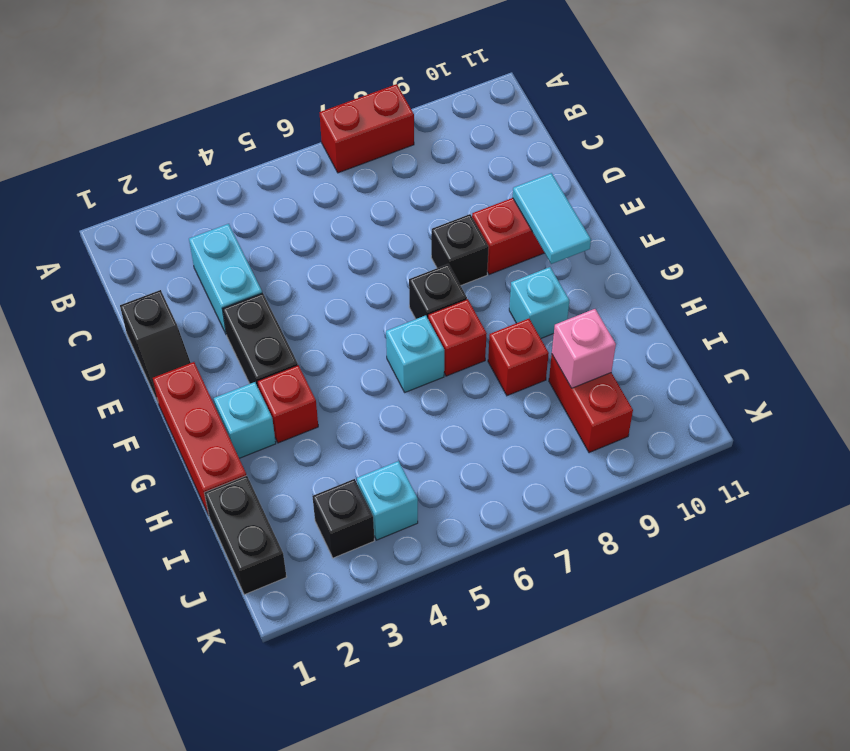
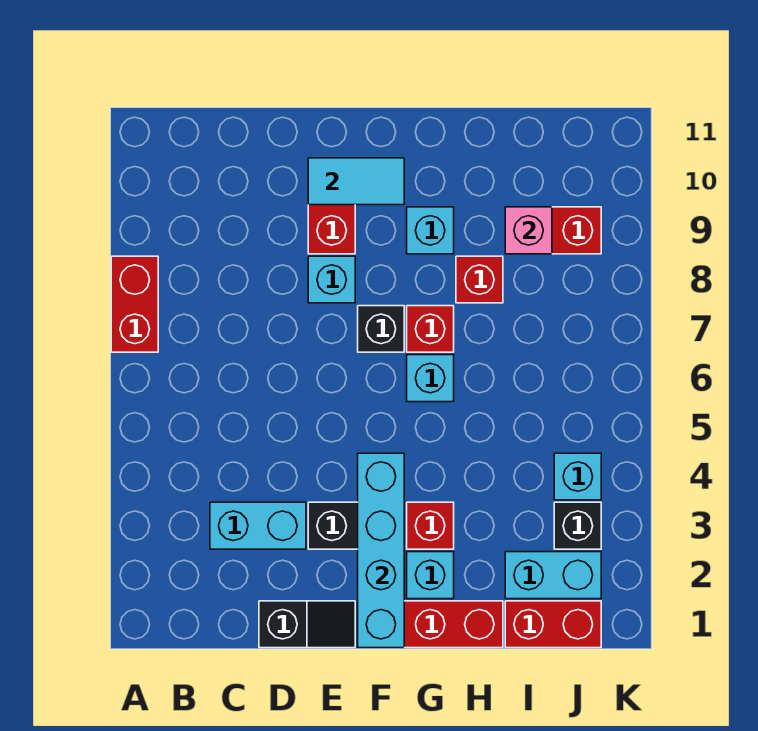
black brick E8 level 1 -> cyan brick E8 level 1
none -> cyan brick F1:F4 level 2
black brick I1:J1 level 1 -> red brick I1:J1 level 1
none -> cyan brick I2:J2 level 1

